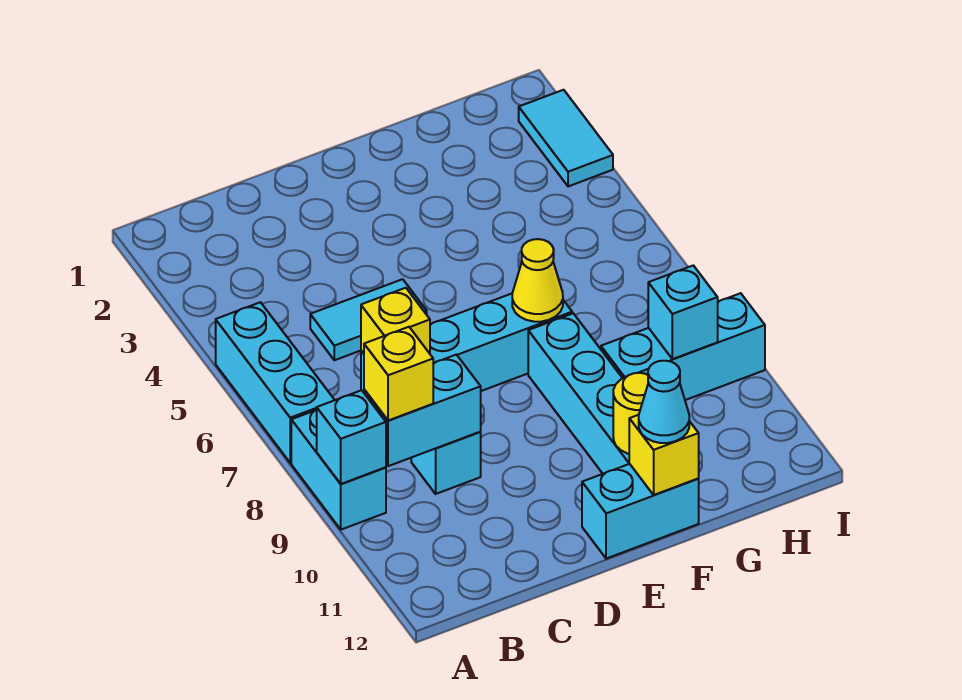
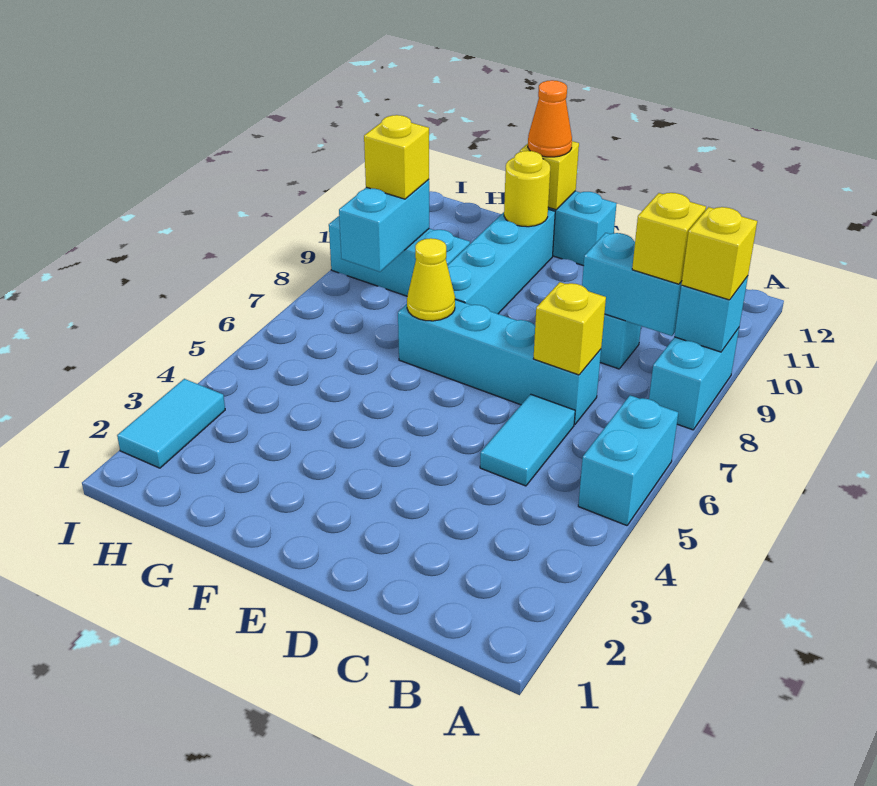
cyan brick A5:A7 level 1 -> cyan brick A5:A6 level 1
none -> yellow brick A9 level 3
cyan tile C5:D5 level 1 -> cyan tile C5:C6 level 1
cyan cone F12 level 3 -> orange cone F12 level 3
cyan brick H9 level 2 -> cyan brick H8:H9 level 2
none -> yellow brick H9 level 3

